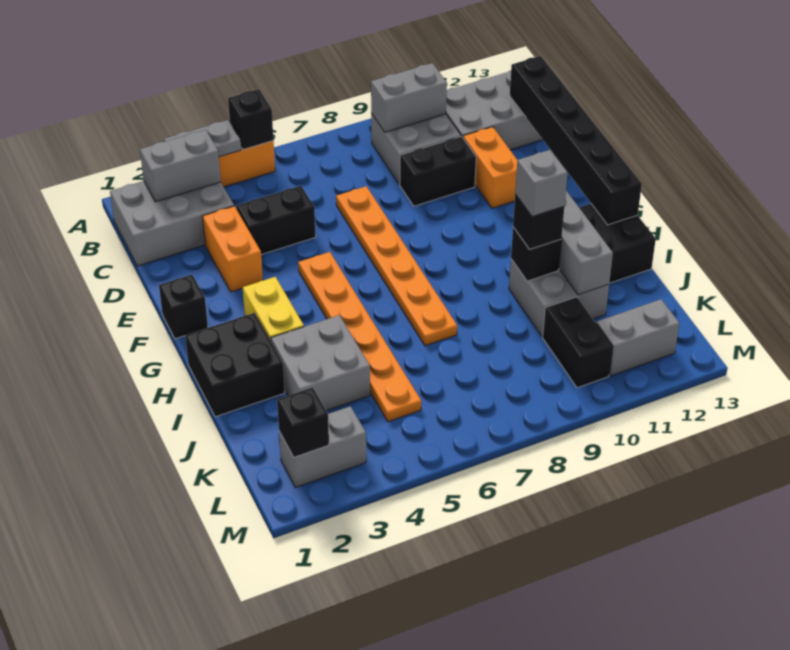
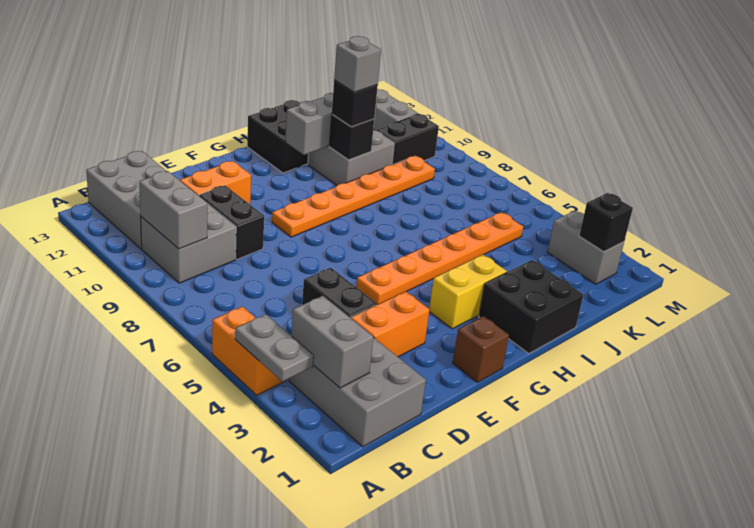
black brick A5 level 2 -> none
black brick C13:H13 level 2 -> none
orange plate D7:I7 level 1 -> orange plate F9:K9 level 1
black brick F1 level 1 -> brown brick F1 level 1
grey brick I3:J4 level 1 -> none

